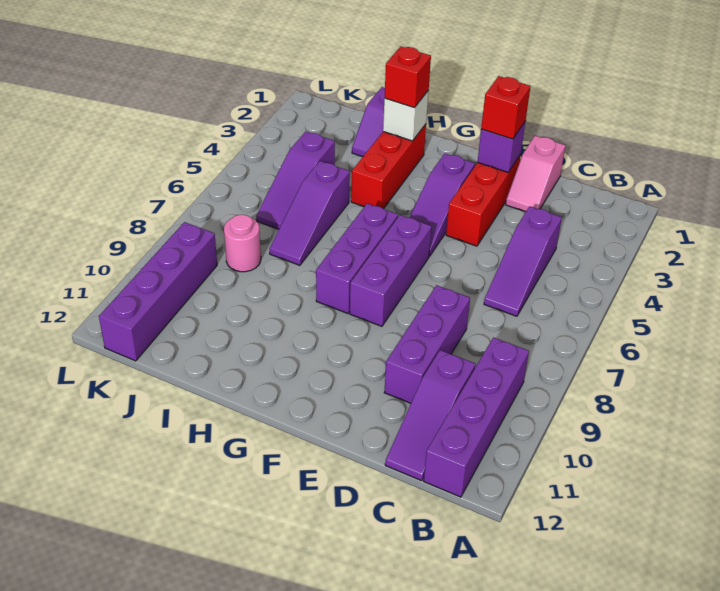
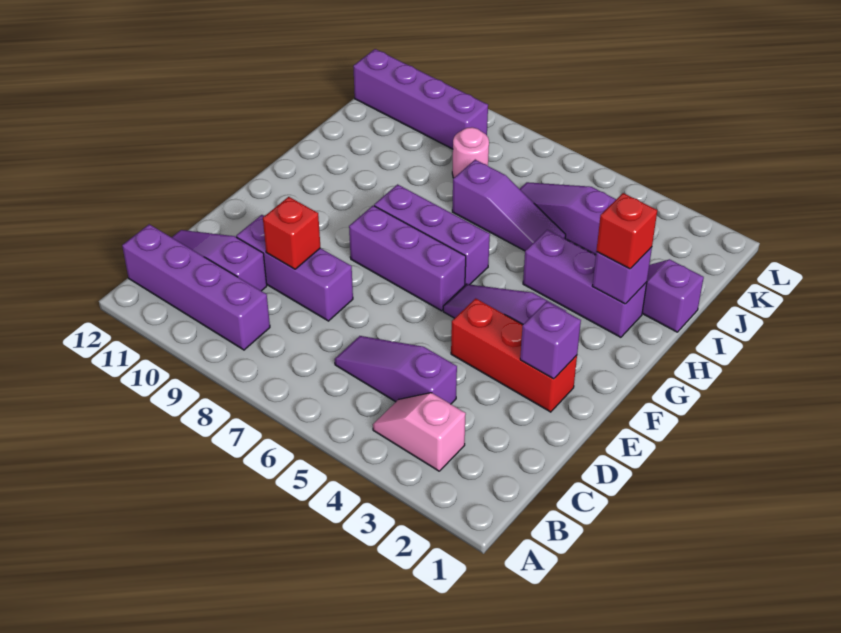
pink slope D1:D2 level 1 top 1 -> pink slope B3:B4 level 1 top 3
red brick E2 level 3 -> red brick D9 level 2
red brick H2:H4 level 1 -> purple brick H2:H4 level 1
white brick H2 level 2 -> purple brick H2 level 2
purple slope I5:I7 level 1 top 5 -> purple slope I5:I7 level 1 top 7

